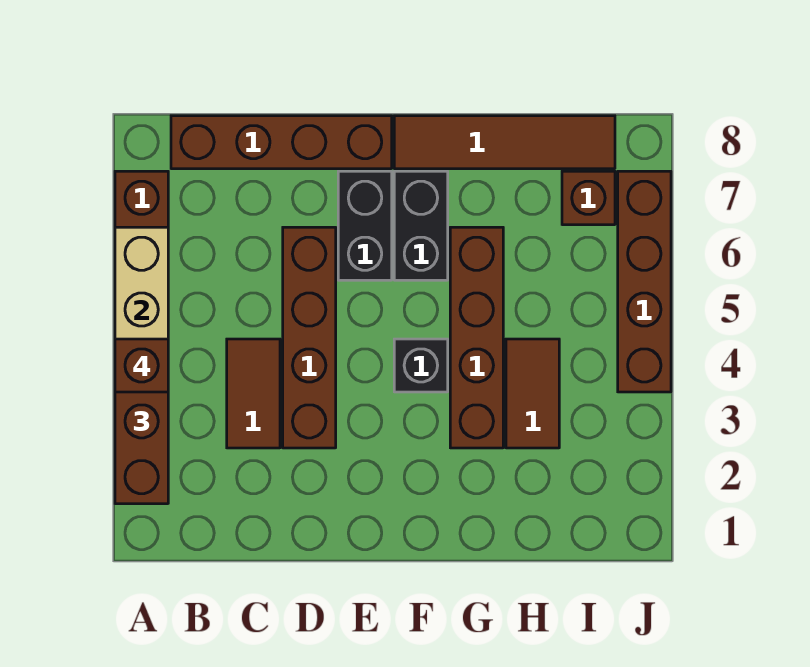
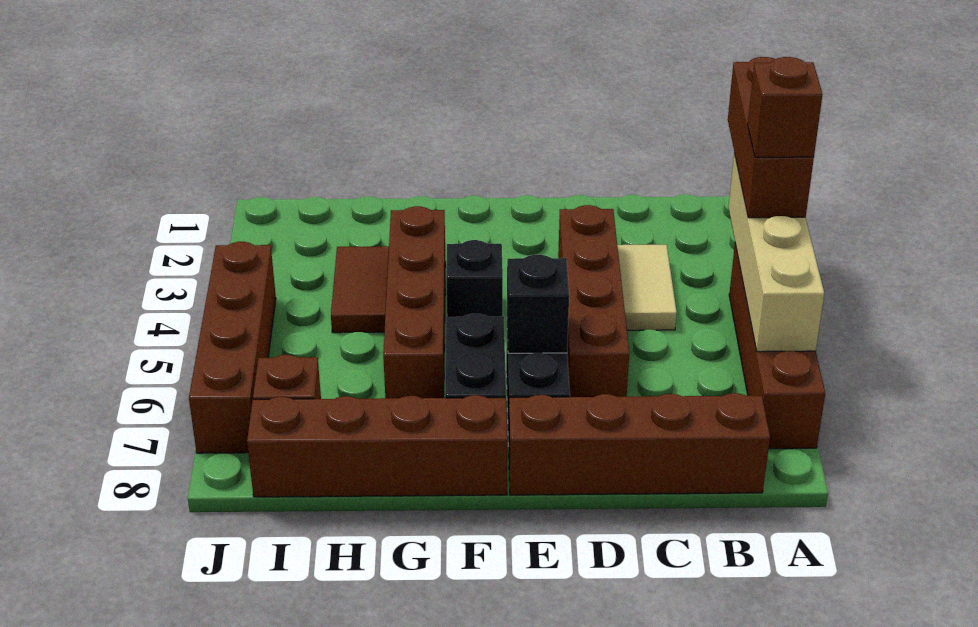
brown tile C3:C4 level 1 -> tan tile C3:C4 level 1
none -> black brick E6 level 2
brown tile F8:I8 level 1 -> brown brick F8:I8 level 1

